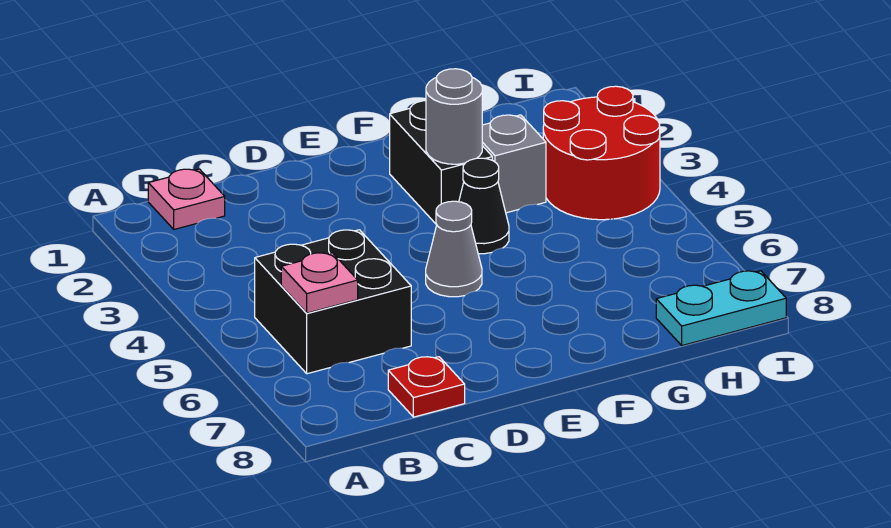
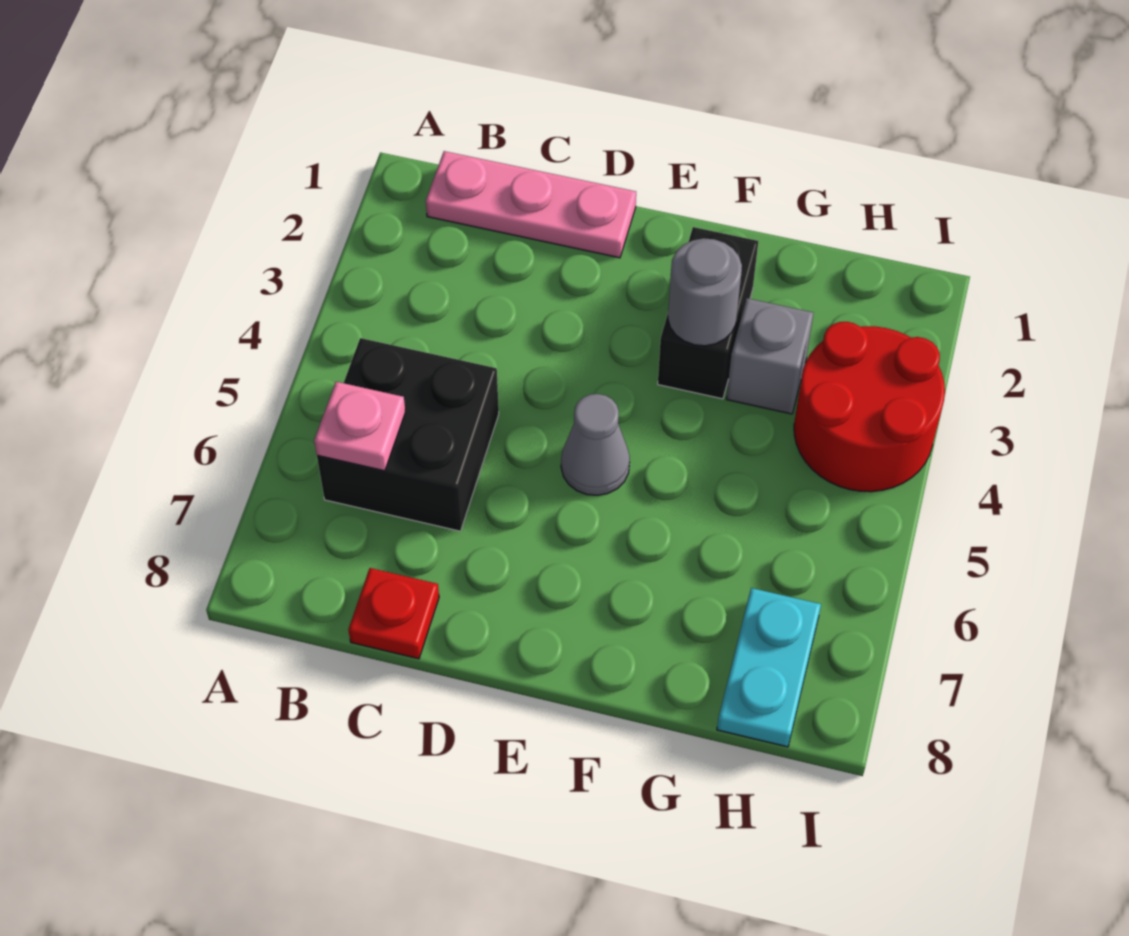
pink plate B1 level 1 -> pink plate B1:D1 level 1
black cone F4 level 1 -> none
cyan plate H8:I8 level 1 -> cyan plate H7:H8 level 1

